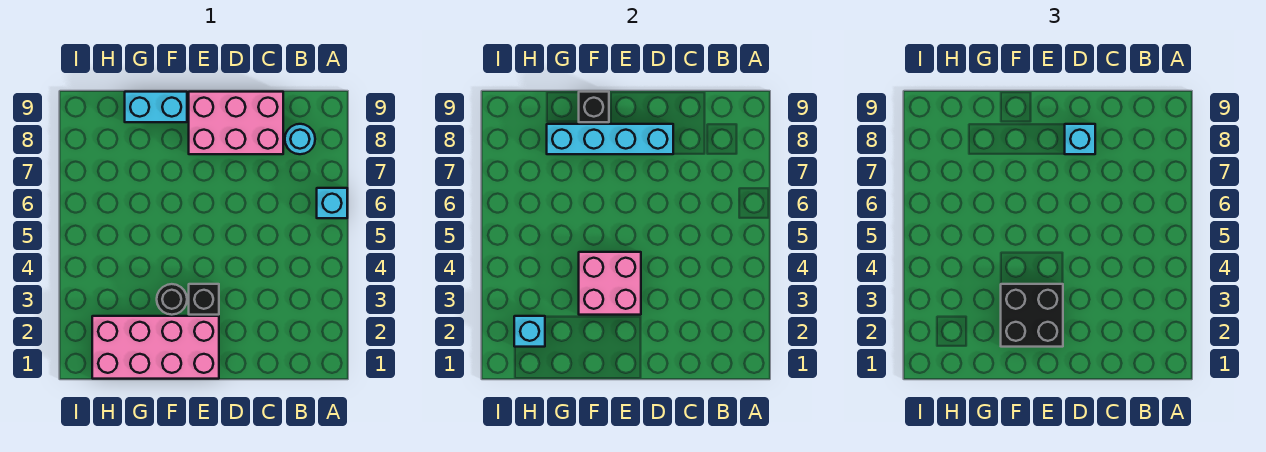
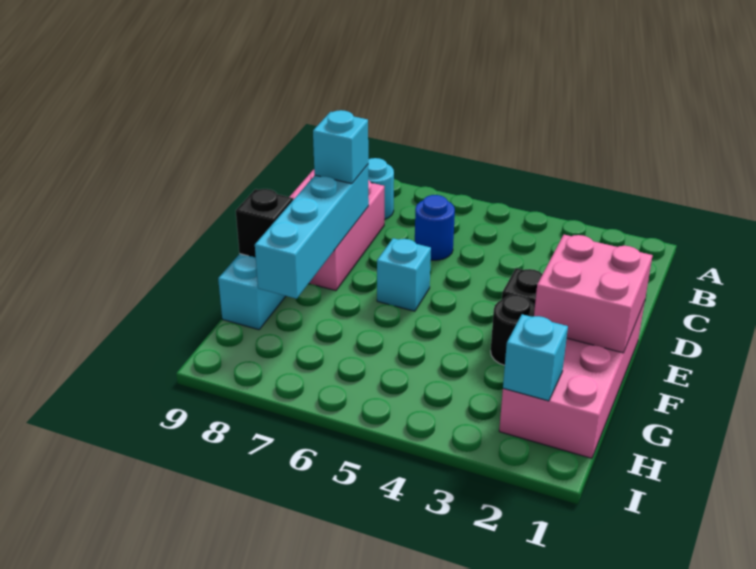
cyan brick A6 level 1 -> cyan brick E6 level 1
none -> blue round brick C6 level 1
black brick E2:F3 level 3 -> none
pink brick E3:F4 level 2 -> pink brick E1:F2 level 2

